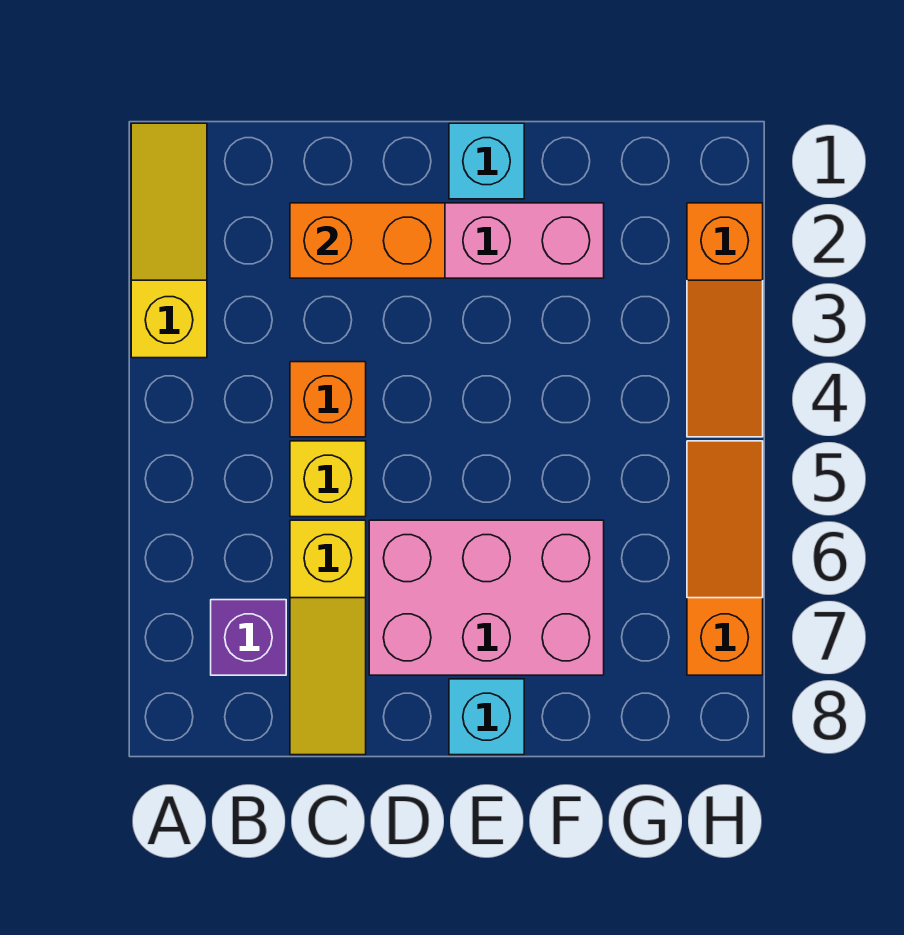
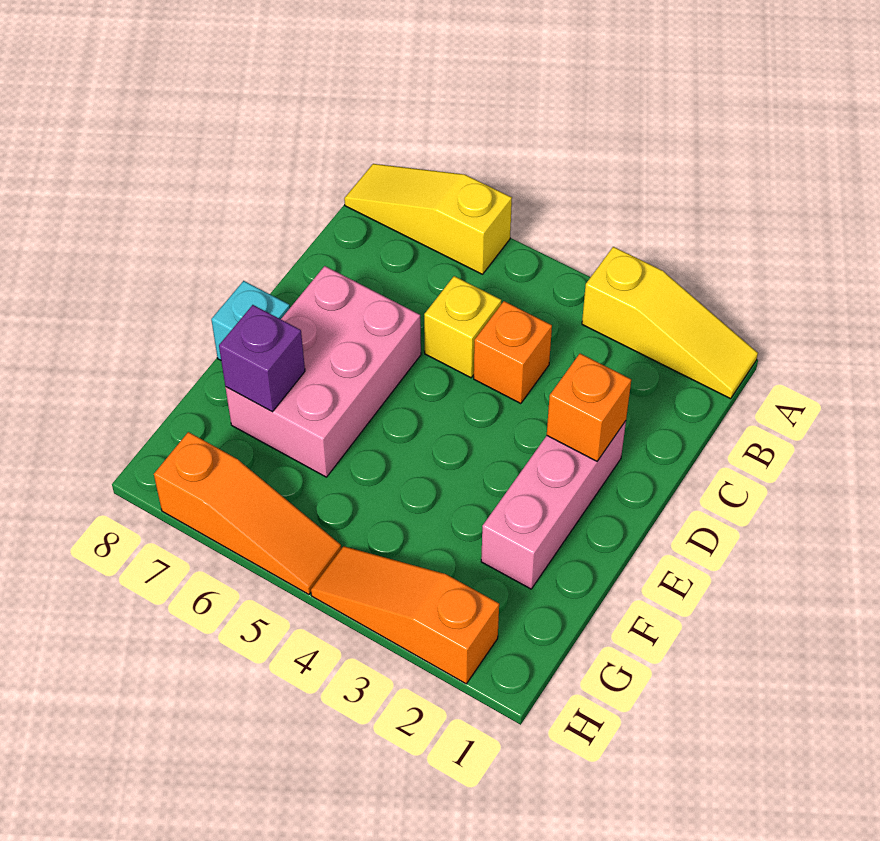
purple brick B7 level 1 -> purple brick F7 level 2
orange brick C2:D2 level 2 -> orange brick D2 level 2
yellow slope C6:C8 level 1 top 6 -> yellow slope A6:A8 level 1 top 6
cyan brick E1 level 1 -> none

